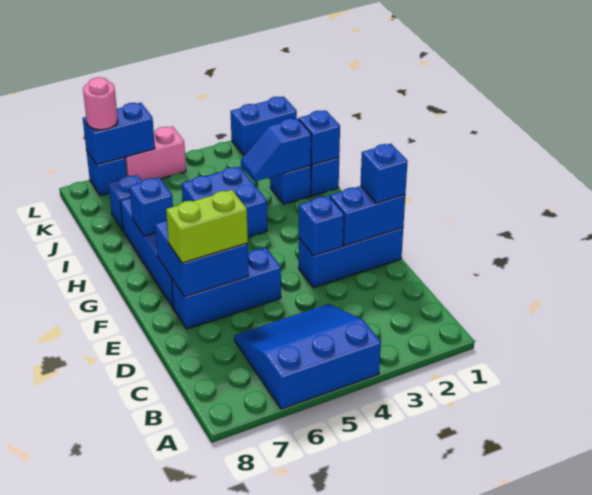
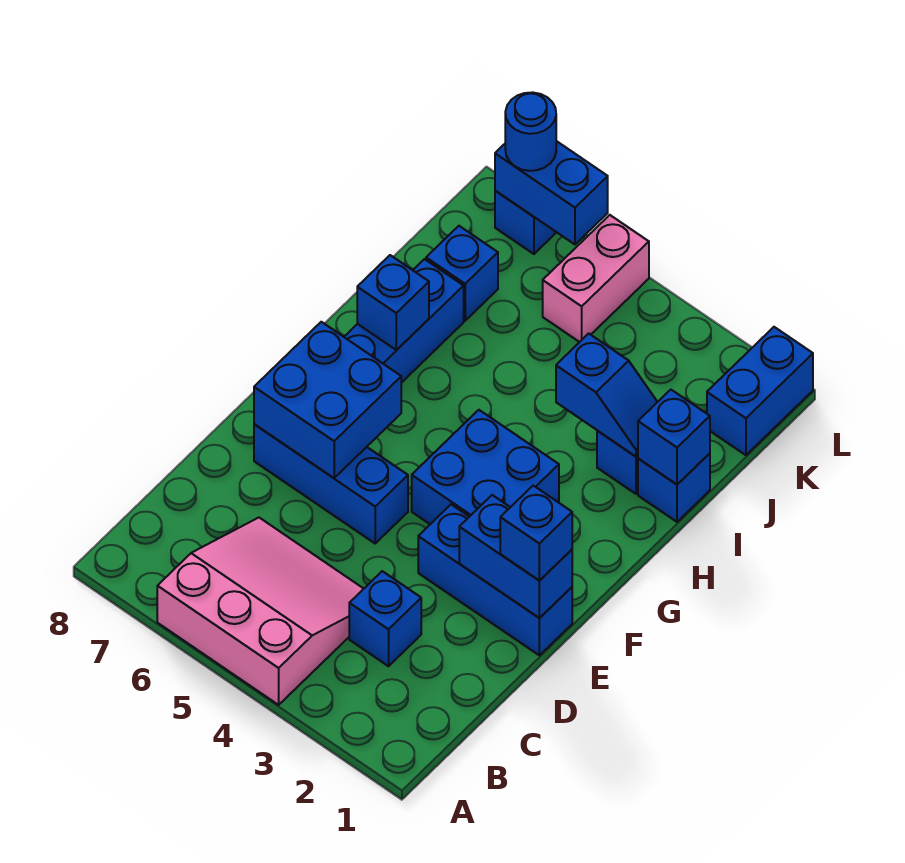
blue slope A4:C6 level 1 top A -> pink slope A4:C6 level 1 top A
blue brick E3 level 2 -> blue brick C3 level 1
lime brick E6:E7 level 3 -> none
blue brick H4:I5 level 1 -> blue brick F3:G4 level 1
blue slope I2:I3 level 2 top 2 -> blue slope I2:I3 level 2 top 3
blue brick L1:L2 level 1 -> blue brick K1:L1 level 1
pink brick L5:L6 level 1 -> pink brick K5:L5 level 1
pink round brick L7 level 3 -> blue round brick L7 level 3

